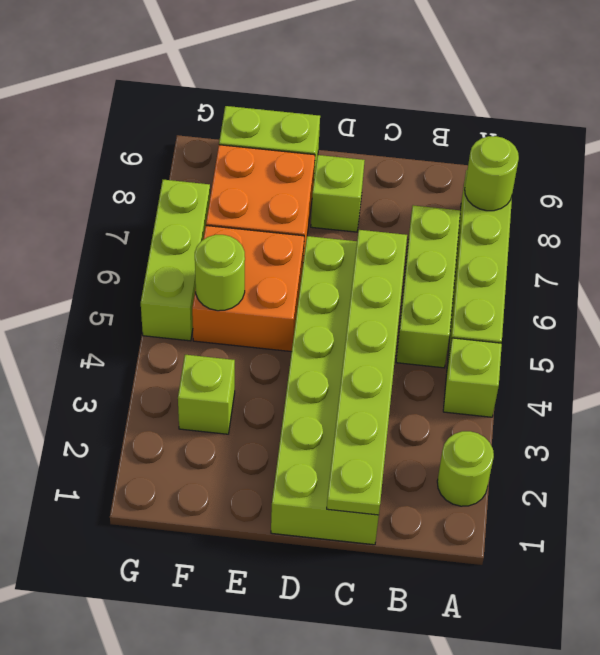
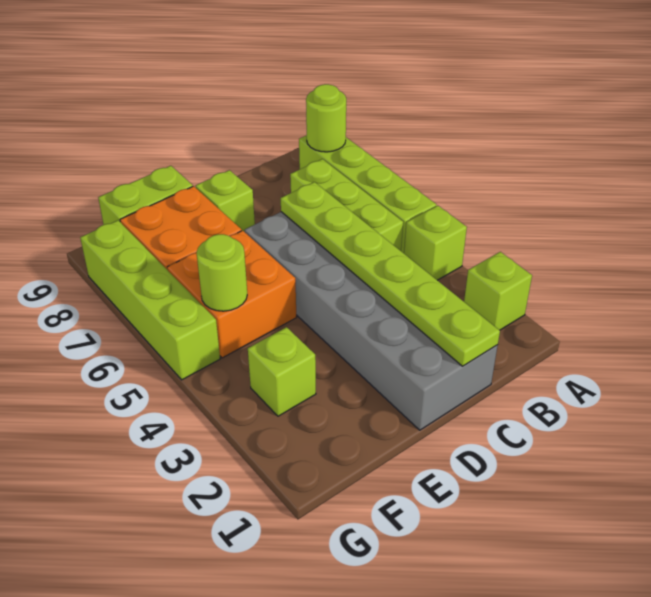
lime round brick A2 level 1 -> lime brick A2 level 1
lime brick C1:D6 level 1 -> grey brick C1:D6 level 1
lime brick G5:G7 level 1 -> lime brick G5:G8 level 1

